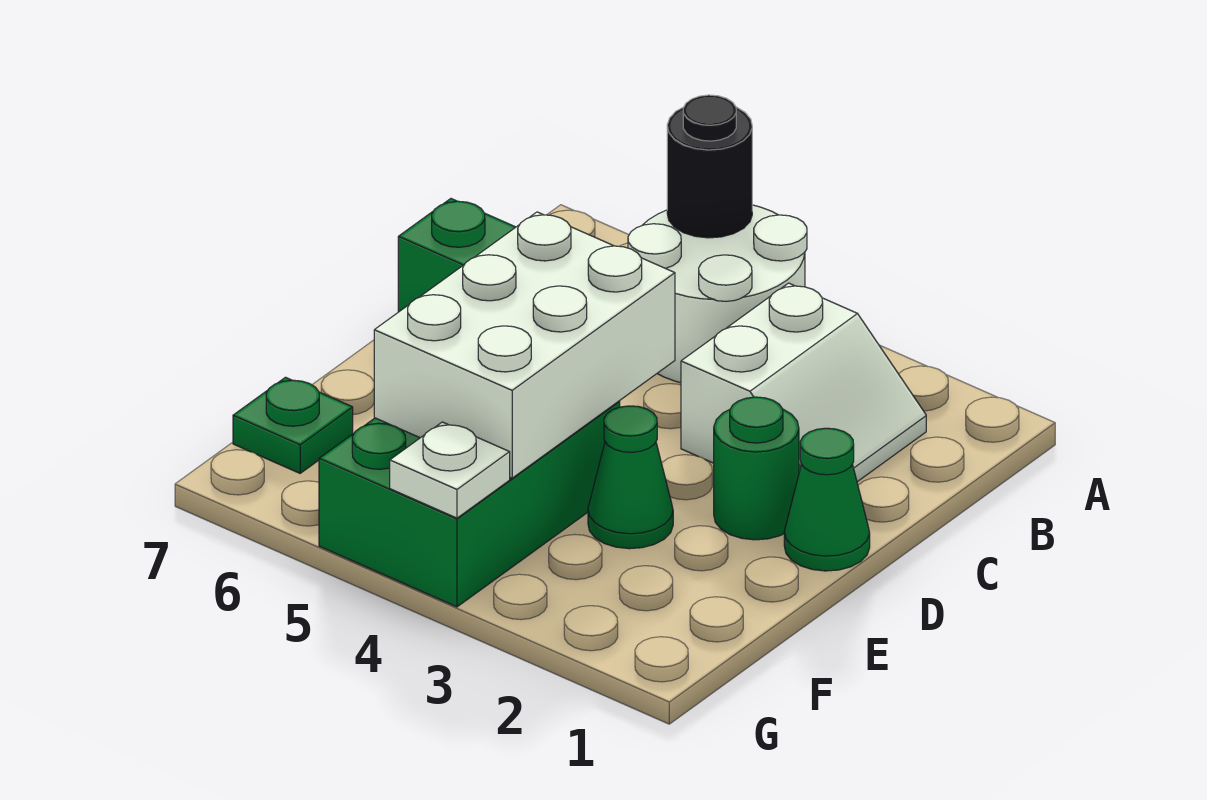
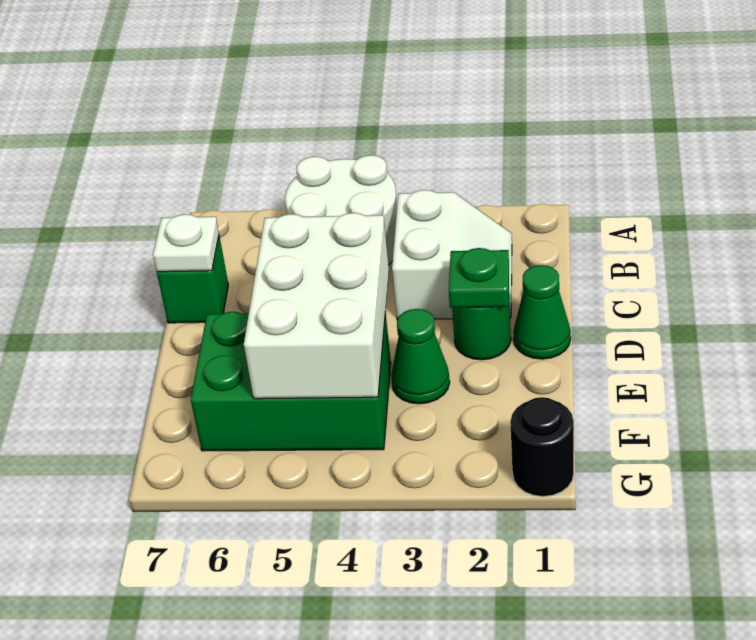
black round brick A5 level 2 -> black round brick G1 level 1
green brick E4:G5 level 1 -> green brick E4:F6 level 1
green plate F7 level 1 -> green plate D2 level 2
white plate G4 level 2 -> white plate C7 level 2

